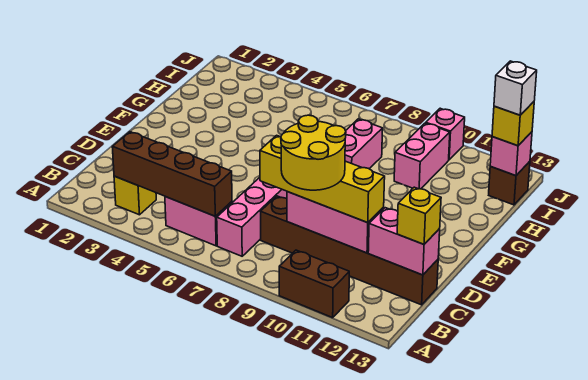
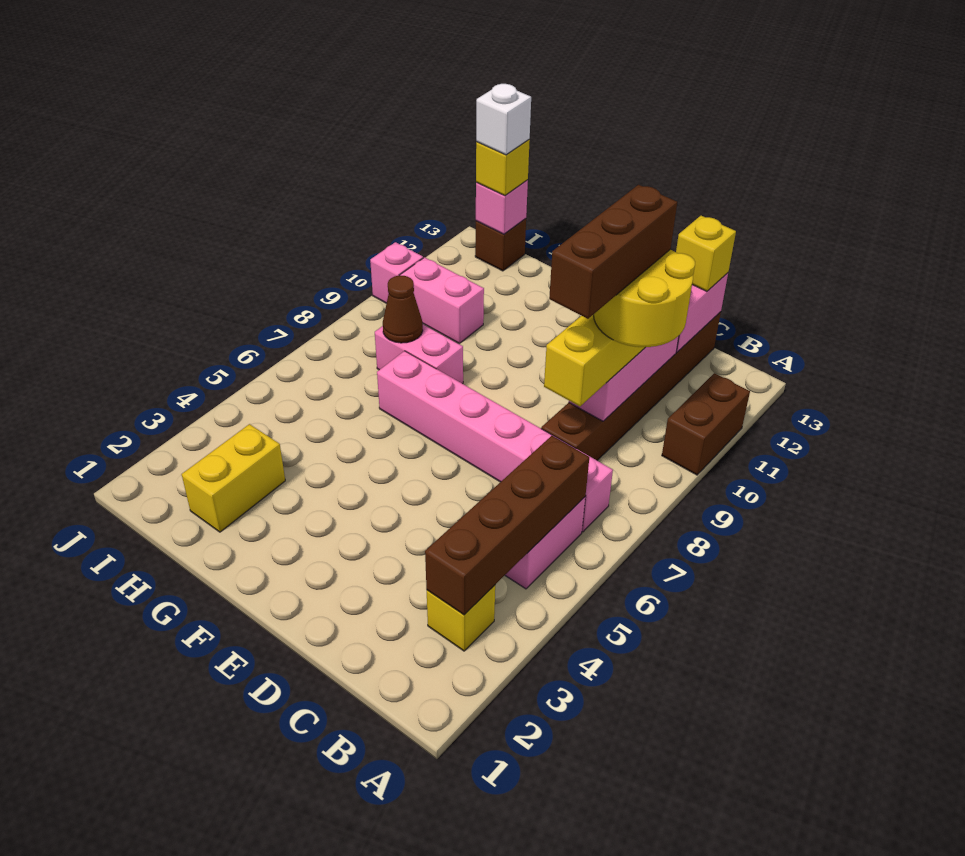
none -> brown brick C8:C10 level 5
none -> yellow brick H2:H3 level 1
none -> brown cone H8 level 2

